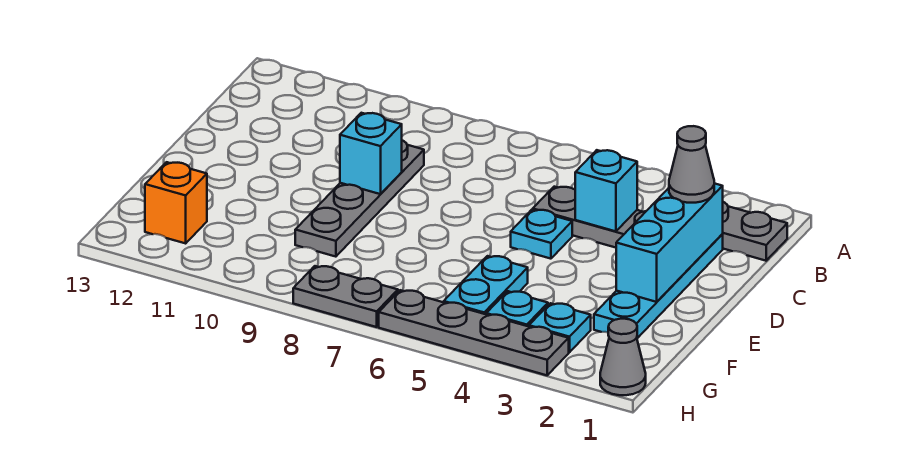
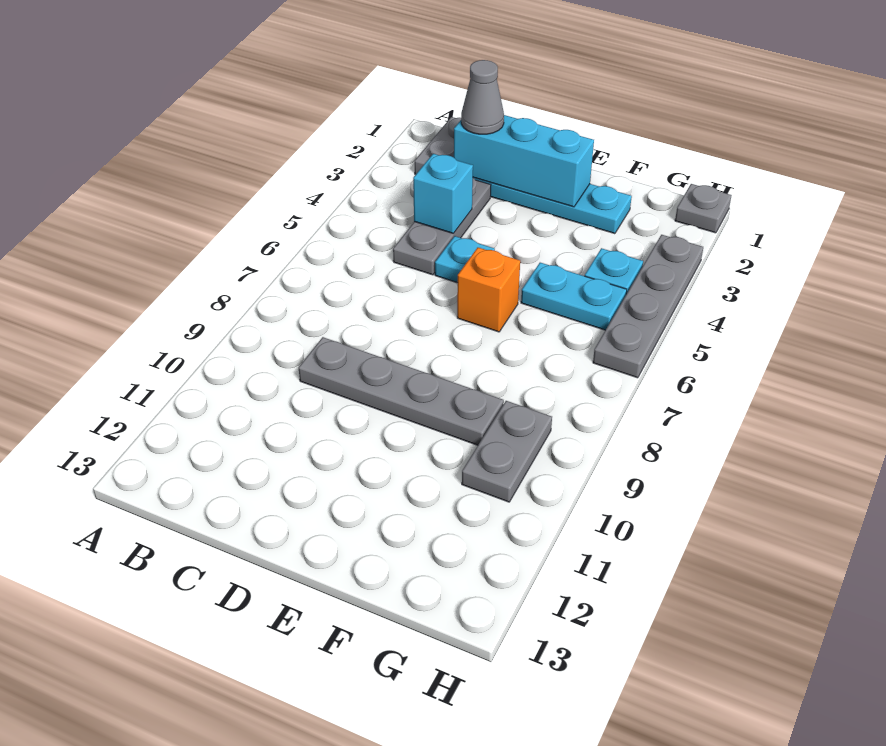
cyan brick D9 level 2 -> none
cyan plate G3 level 1 -> none
orange brick G12 level 1 -> orange brick E6 level 1
grey cone H1 level 1 -> grey plate H1 level 1
grey plate H7:H8 level 1 -> grey plate G9:G10 level 1

